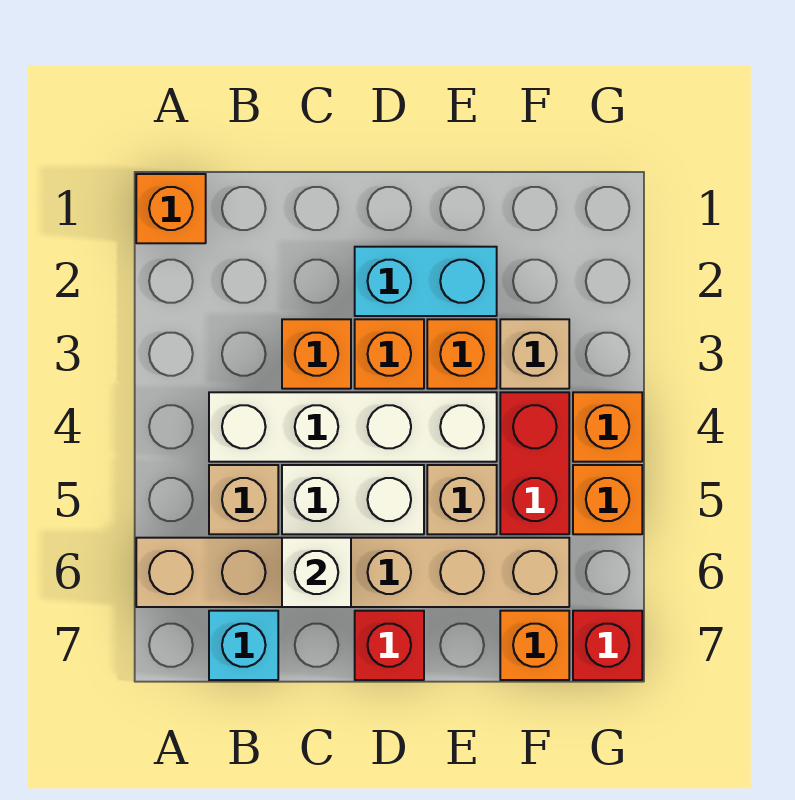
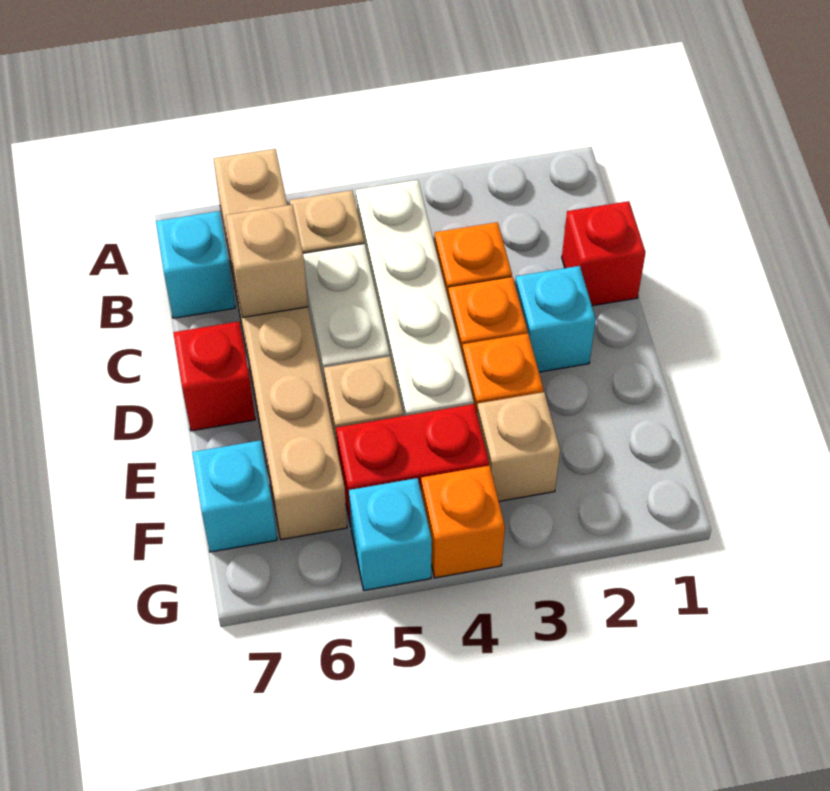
orange brick A1 level 1 -> none
white brick C6 level 2 -> tan brick C6 level 2
cyan brick D2:E2 level 1 -> cyan brick D2 level 1
orange brick F7 level 1 -> cyan brick F7 level 1
orange brick G5 level 1 -> cyan brick G5 level 1
red brick G7 level 1 -> red brick C1 level 1

